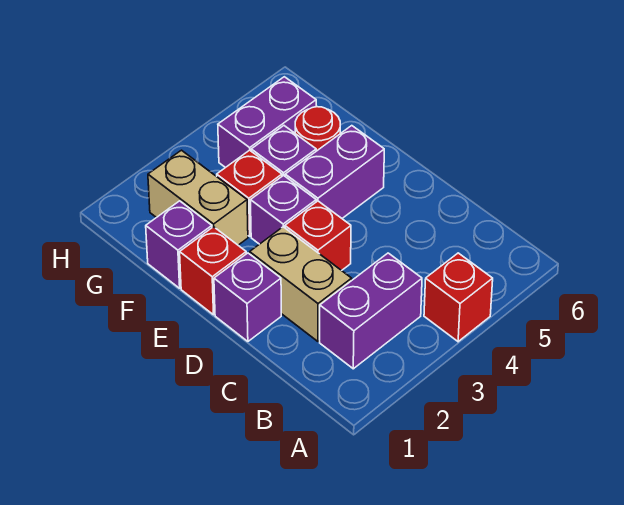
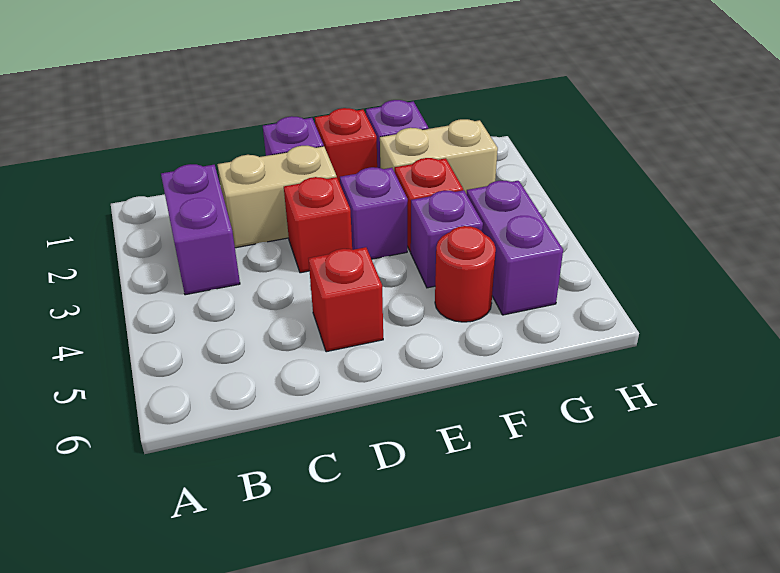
red brick A4 level 1 -> red brick D5 level 1
purple brick E4:E5 level 1 -> none

